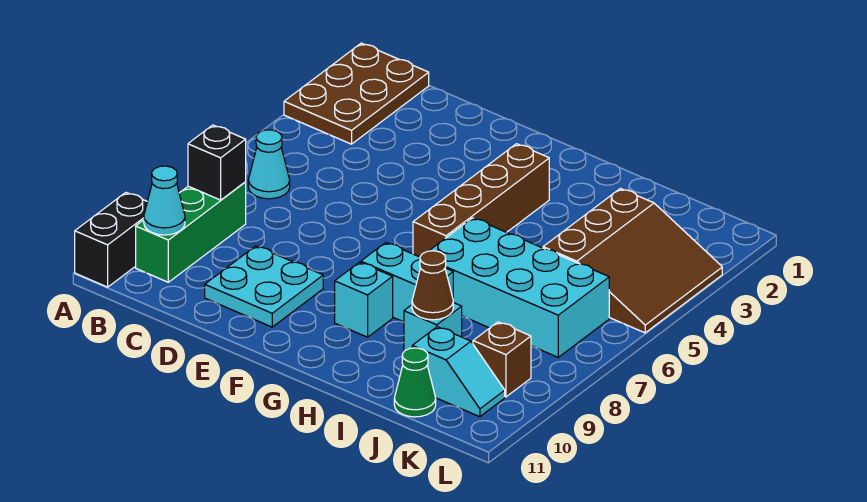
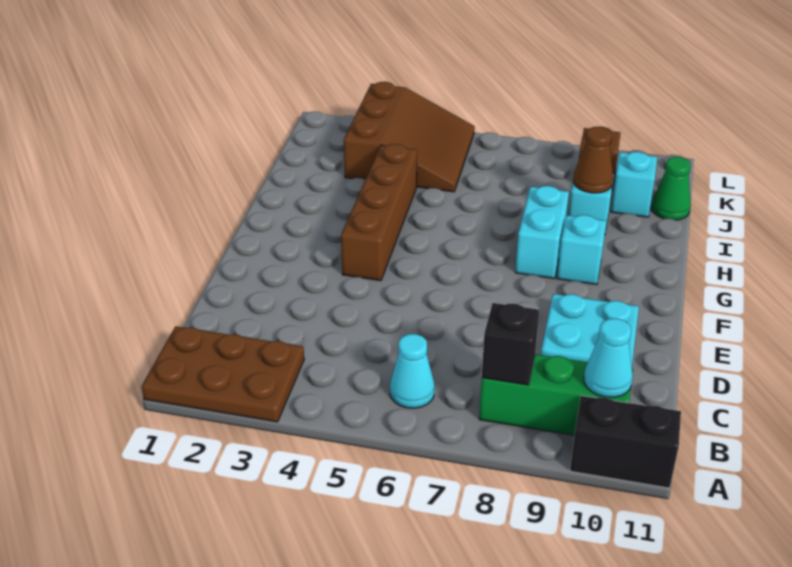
brown brick G3:G6 level 1 -> brown brick F4:I4 level 1
cyan brick H6:K7 level 1 -> none
brown slope J3:L5 level 1 top J -> brown slope J3:L5 level 1 top 3

